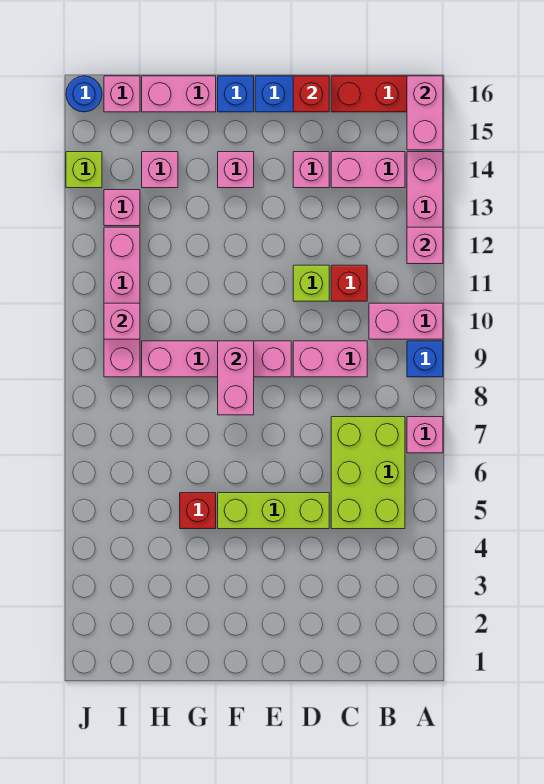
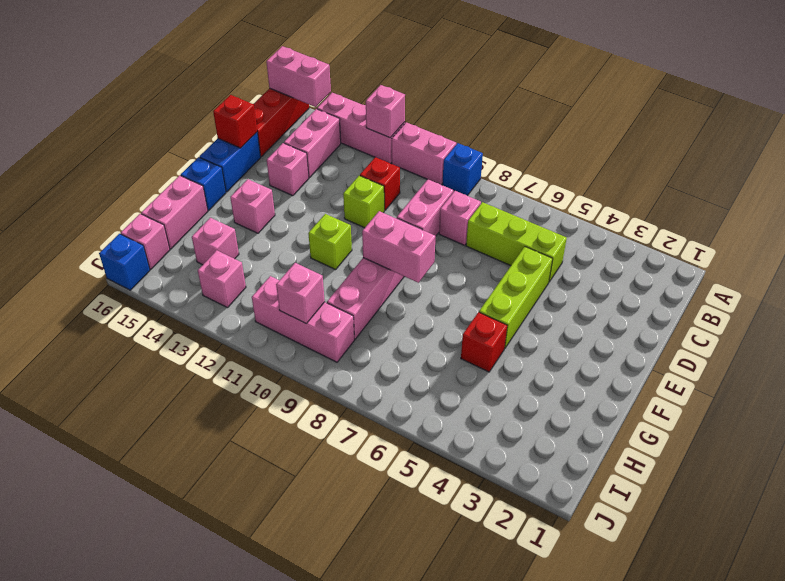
pink brick A7 level 1 -> pink brick C8 level 1
pink brick A10:B10 level 1 -> pink brick A10:A11 level 1
lime brick B5:C7 level 1 -> lime brick C5:C7 level 1
pink brick I9:I12 level 1 -> pink brick I9:I11 level 1
lime brick J14 level 1 -> lime brick F11 level 1
blue round brick J16 level 1 -> blue brick J16 level 1

